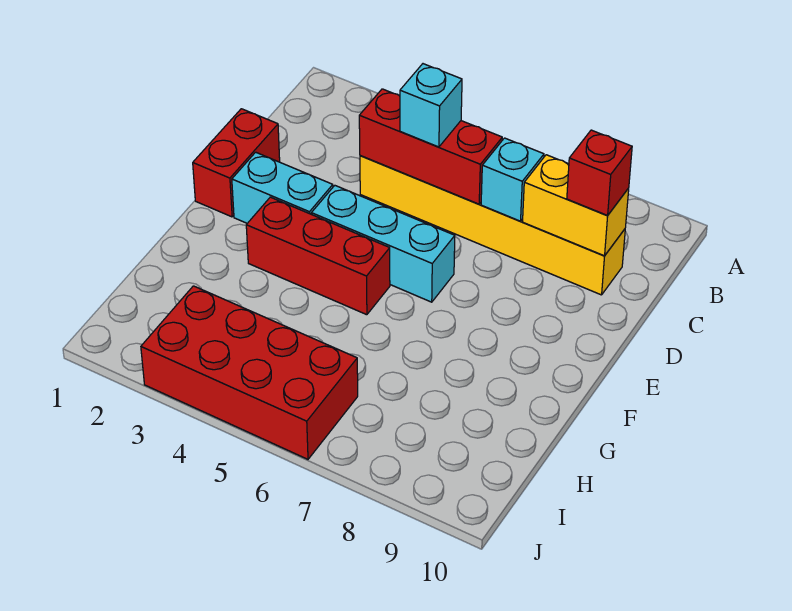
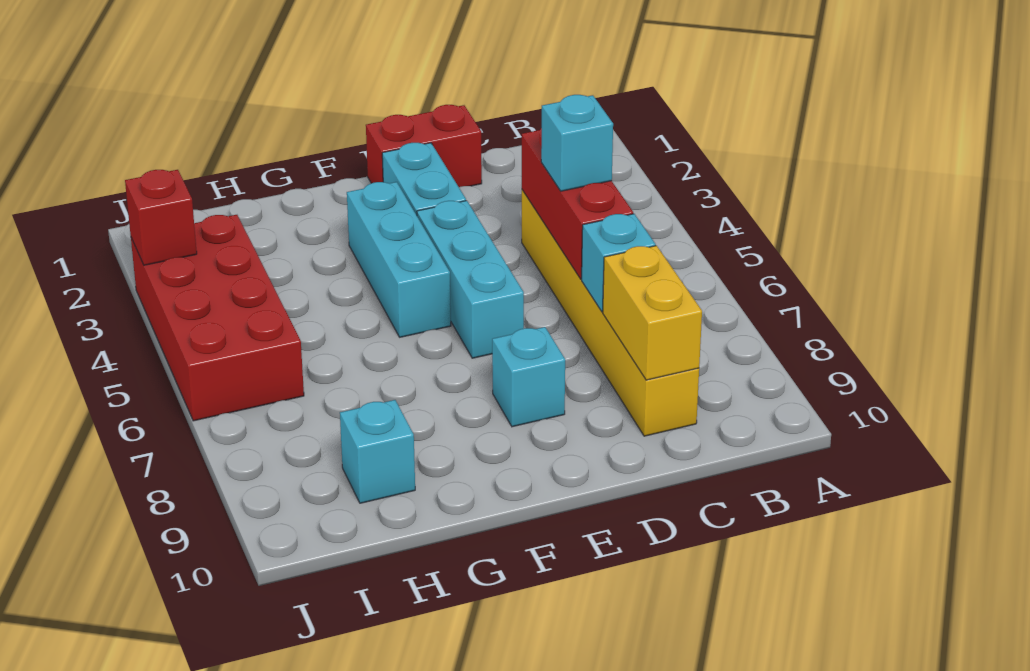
red brick C9 level 3 -> red brick J3 level 2
none -> cyan brick E8 level 1
red brick F3:F5 level 1 -> cyan brick F3:F5 level 1
none -> cyan brick H9 level 1

